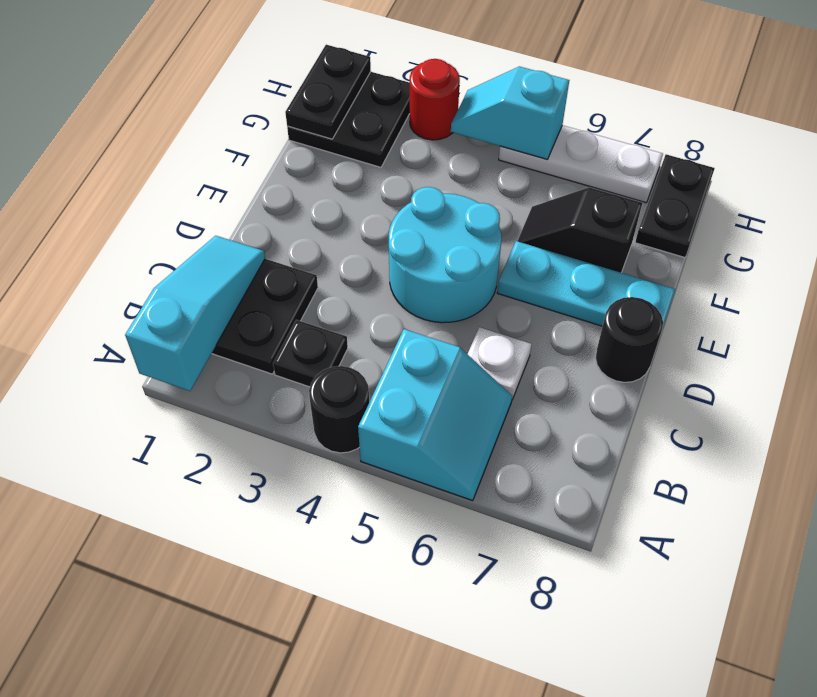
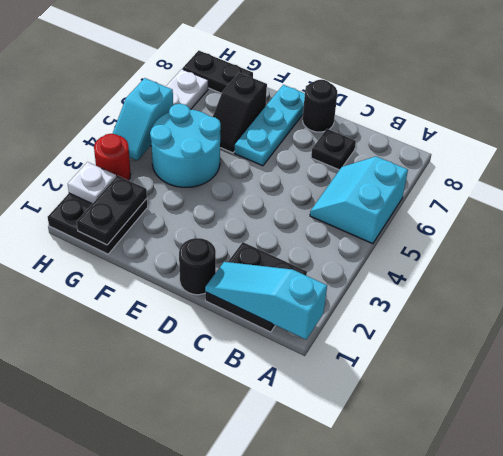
black round brick A4 level 1 -> black round brick D1 level 1
cyan slope A5:B6 level 1 top 5 -> cyan slope A5:B6 level 1 top A
black plate B3 level 1 -> black plate C7 level 1
white plate C6 level 1 -> white plate H2 level 2
cyan round brick D4:E5 level 1 -> cyan round brick F4:G5 level 1
black plate G1:H1 level 2 -> black plate G1:G2 level 2

